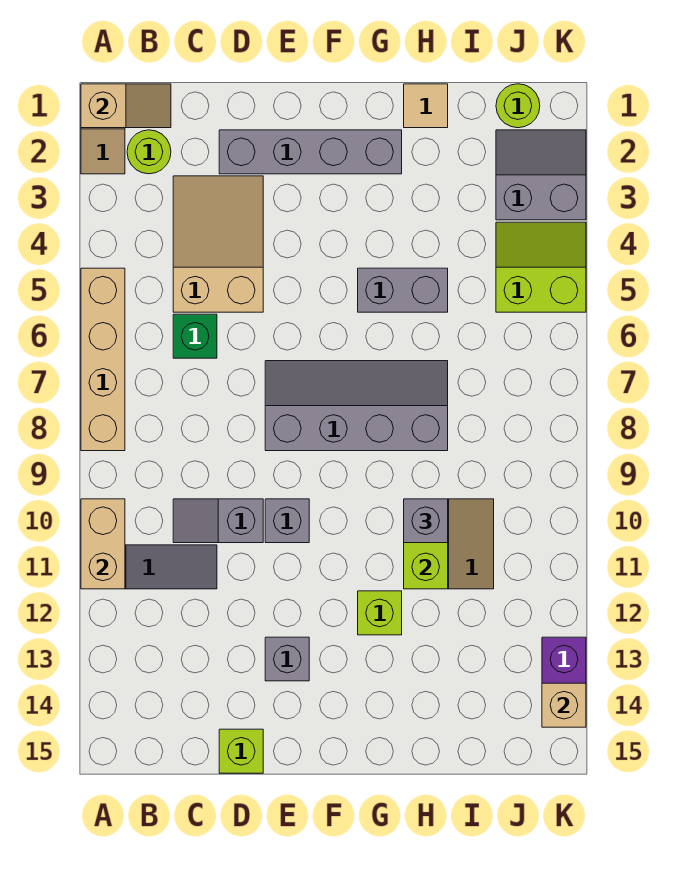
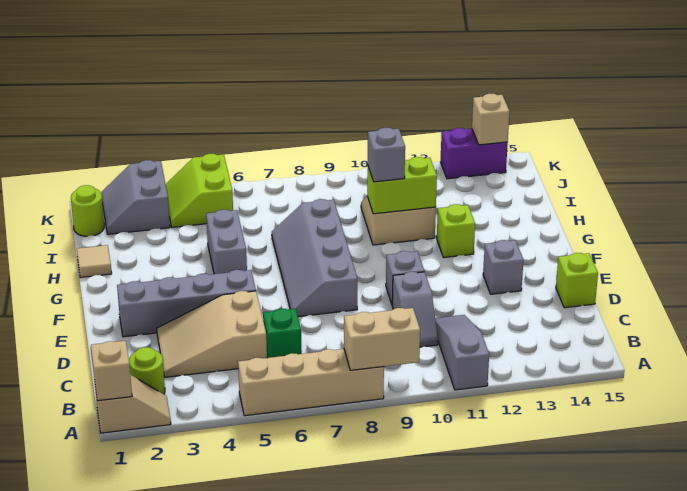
tan brick A10:A11 level 2 -> tan brick A8:A9 level 2
grey brick D2:G2 level 1 -> grey brick E2:E5 level 1

